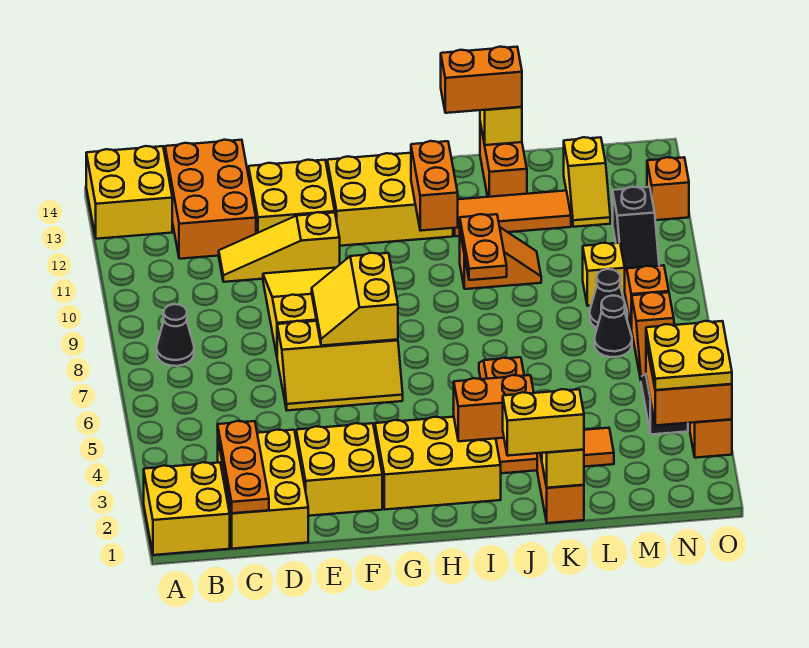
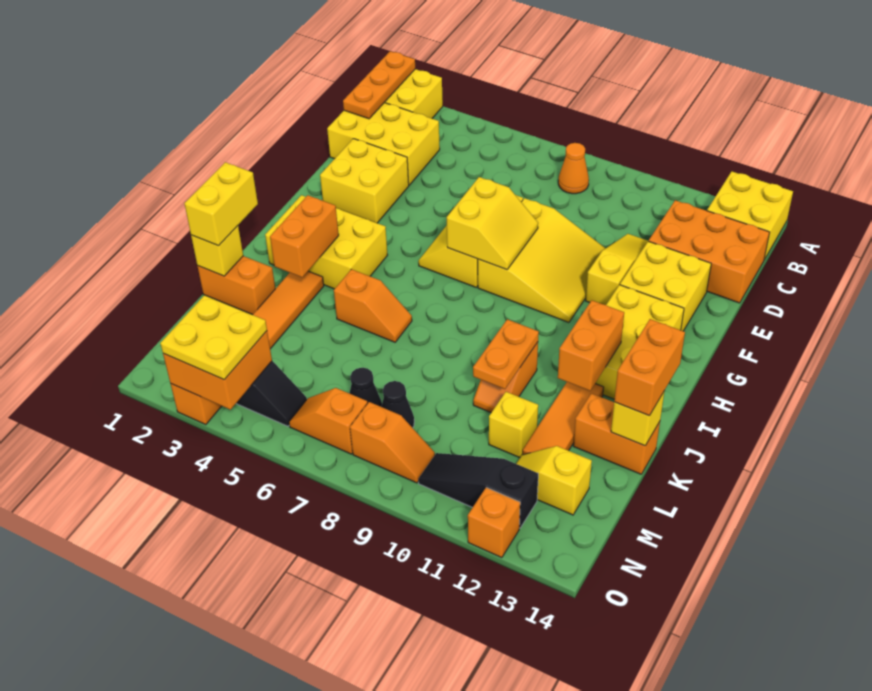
black cone B8 level 1 -> orange cone B8 level 1
orange plate C1:C3 level 2 -> orange plate A1:C1 level 2
yellow slope F7:G8 level 2 top G -> yellow slope F7:G8 level 2 top 7
yellow brick G2:I3 level 1 -> yellow brick H2:I4 level 1
orange brick I11:I12 level 2 -> orange brick I12:J12 level 2
orange plate J9:J10 level 2 -> orange plate J10:K10 level 2
yellow brick M9 level 1 -> yellow brick L11 level 1
black slope N10:N11 level 1 top 11 -> black slope N10:N12 level 1 top 12

